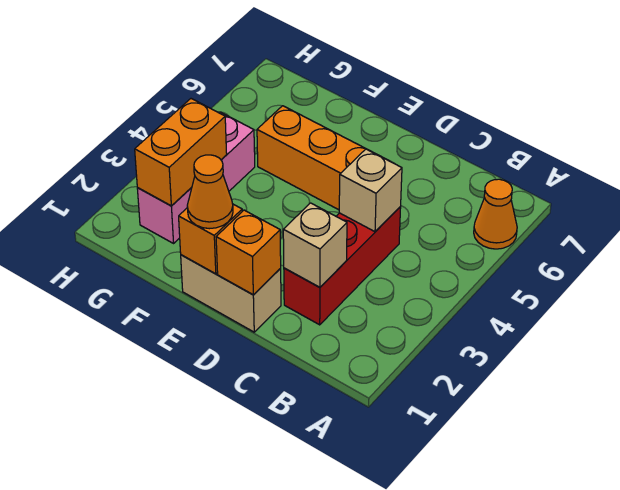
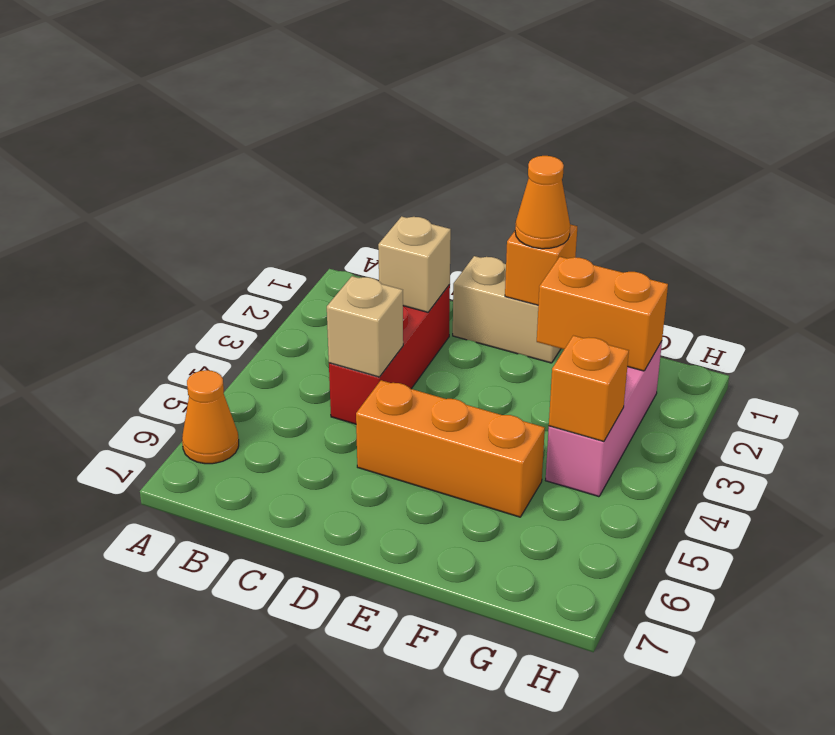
orange brick D1 level 2 -> orange brick G4 level 2
orange brick G2:G3 level 2 -> orange brick F2:G2 level 2

